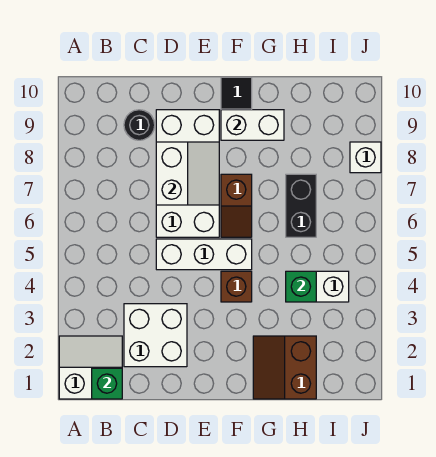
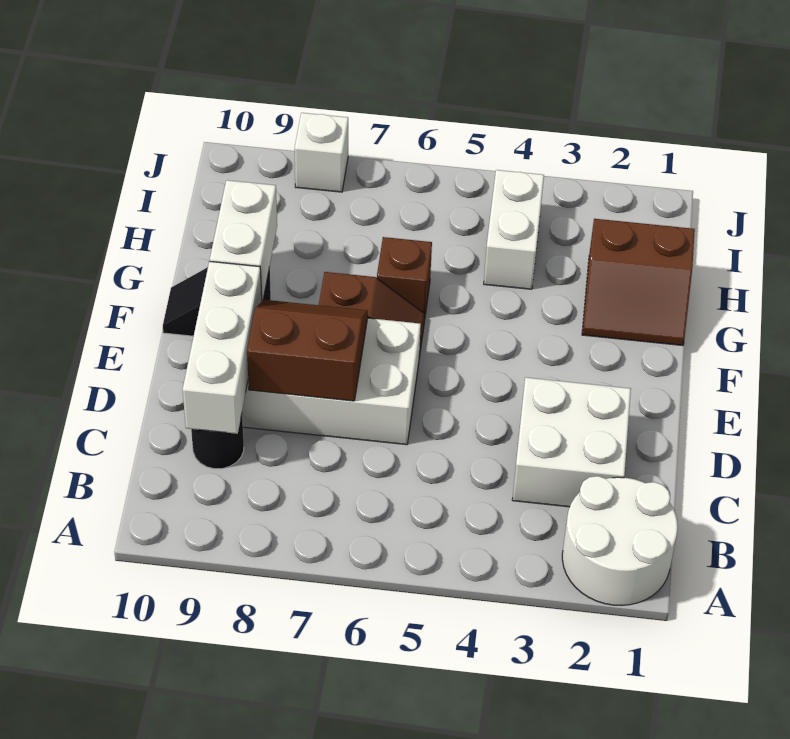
white slope A1:B2 level 1 top 1 -> white round brick A1:B2 level 1
green brick B1 level 2 -> none
white brick D5:F5 level 1 -> white brick C9:E9 level 2
white slope D7:E8 level 2 top D -> brown slope D7:E8 level 2 top D
brown brick F4 level 1 -> brown brick G6 level 1
green brick H4 level 2 -> none
black brick H6:H7 level 1 -> none

